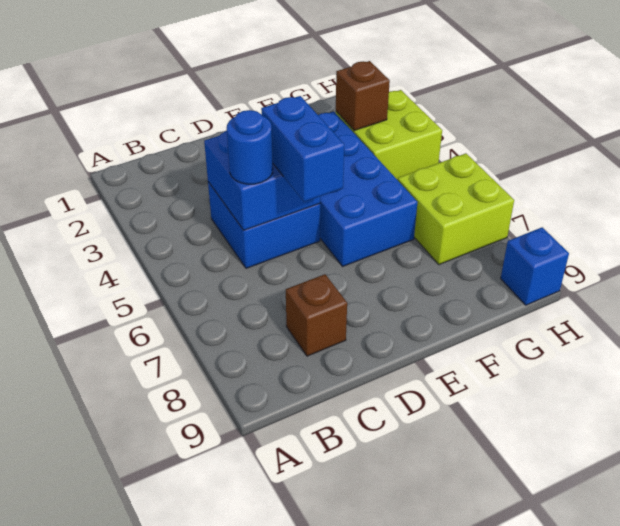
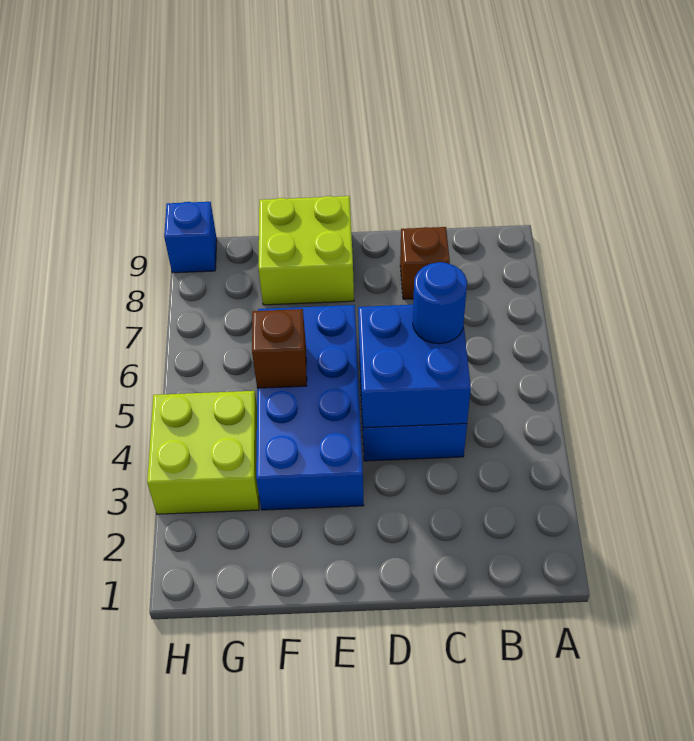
blue brick D5:D6 level 3 -> none
brown brick G3 level 2 -> brown brick F5 level 2
lime brick G6:H7 level 1 -> lime brick E8:F9 level 1

